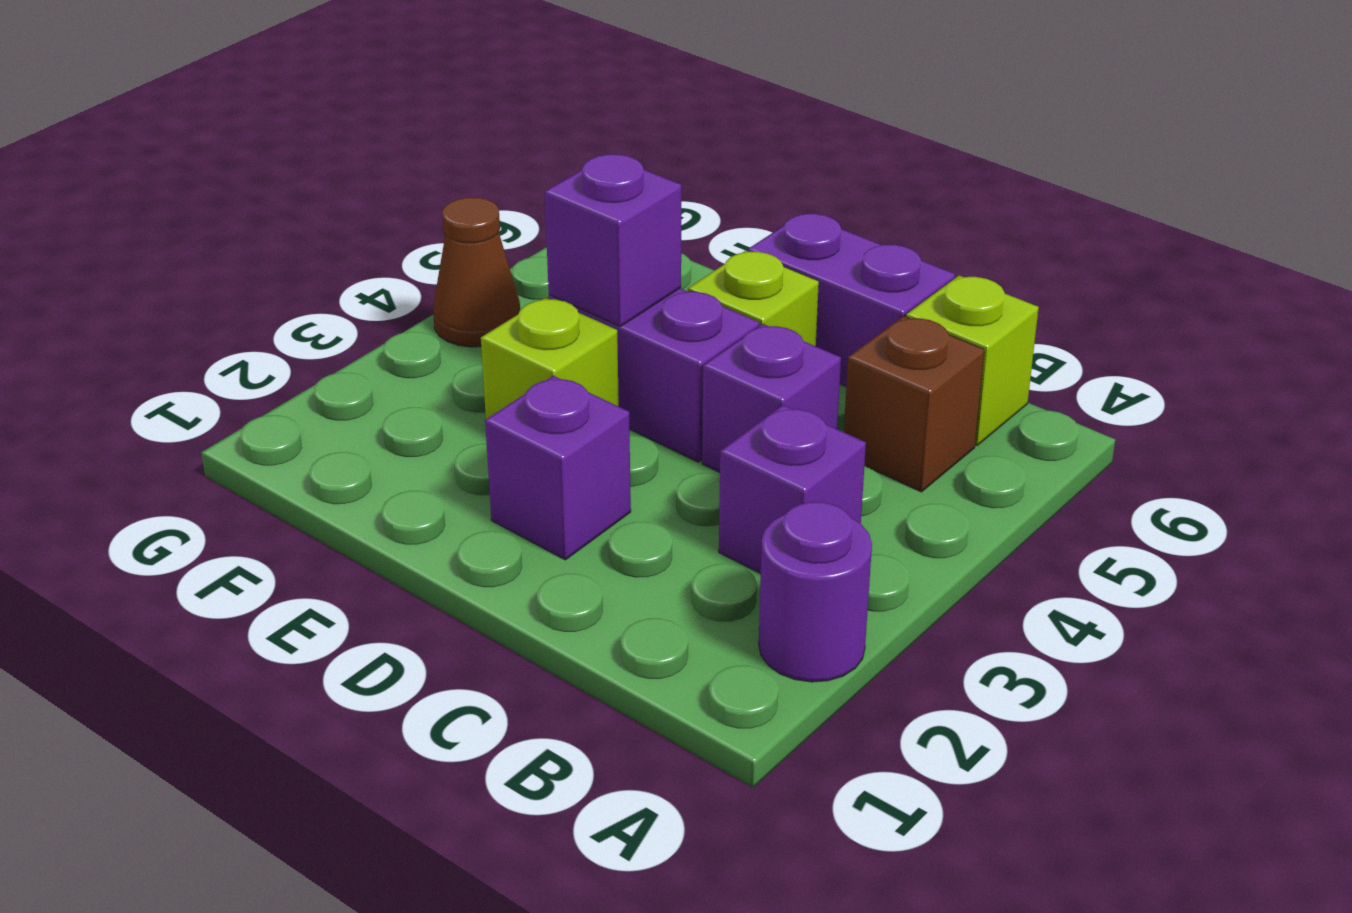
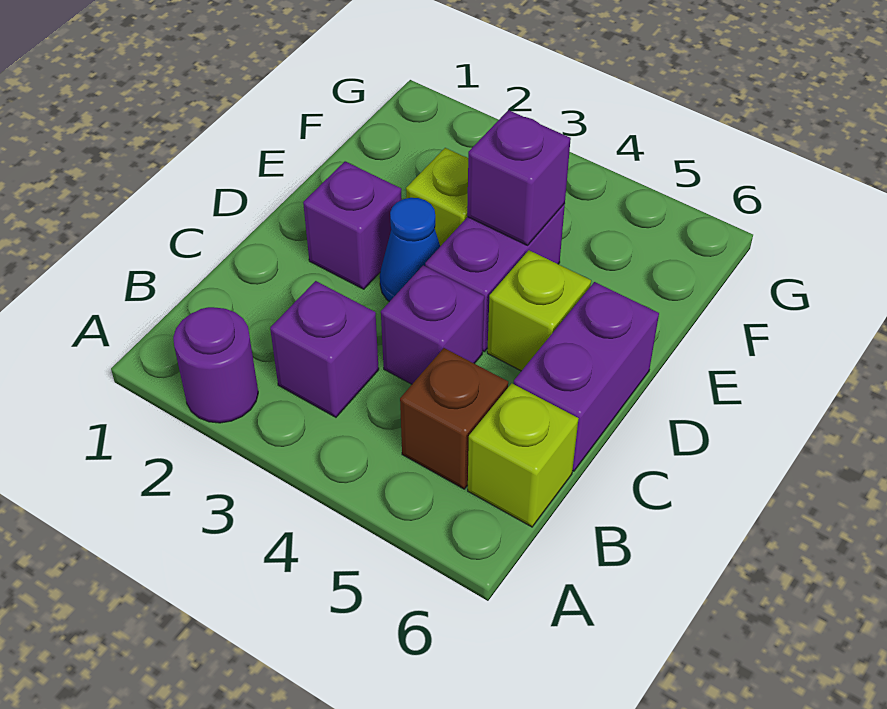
none -> blue cone D3 level 1
brown cone G4 level 1 -> none

